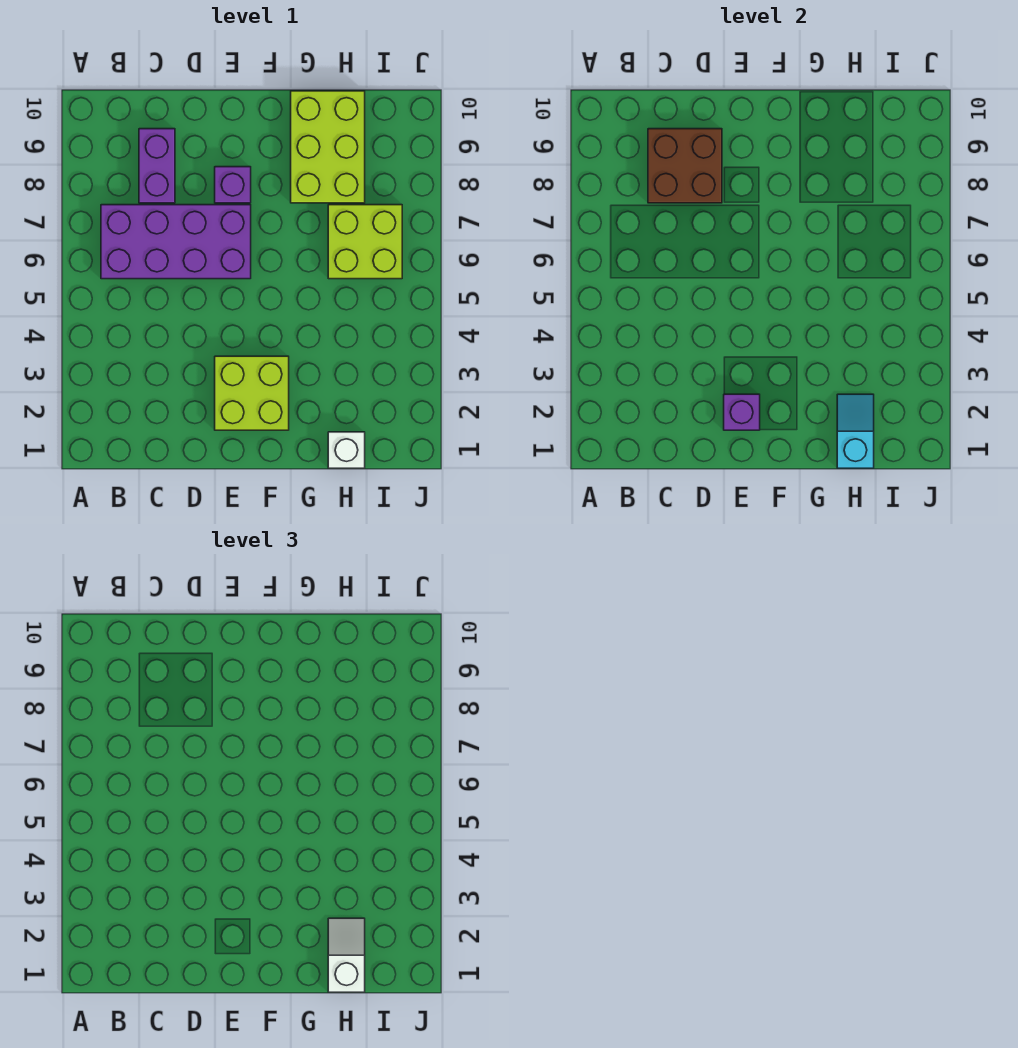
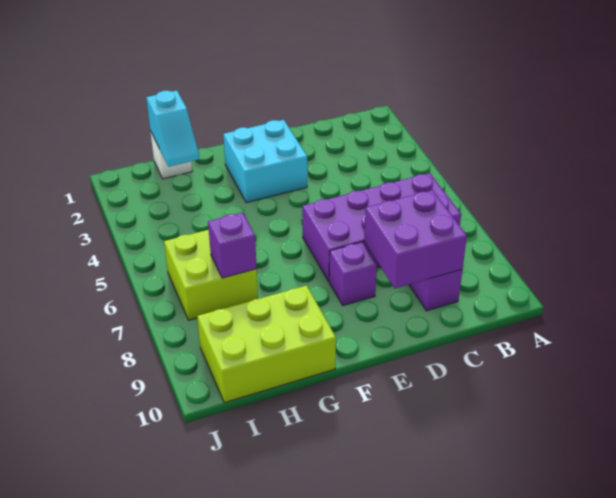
brown brick C8:D9 level 2 -> purple brick C8:D9 level 2
lime brick E2:F3 level 1 -> cyan brick E2:F3 level 1
purple brick E2 level 2 -> purple brick H7 level 2
lime brick G8:H10 level 1 -> lime brick G9:I10 level 1
white slope H1:H2 level 3 top 1 -> none

